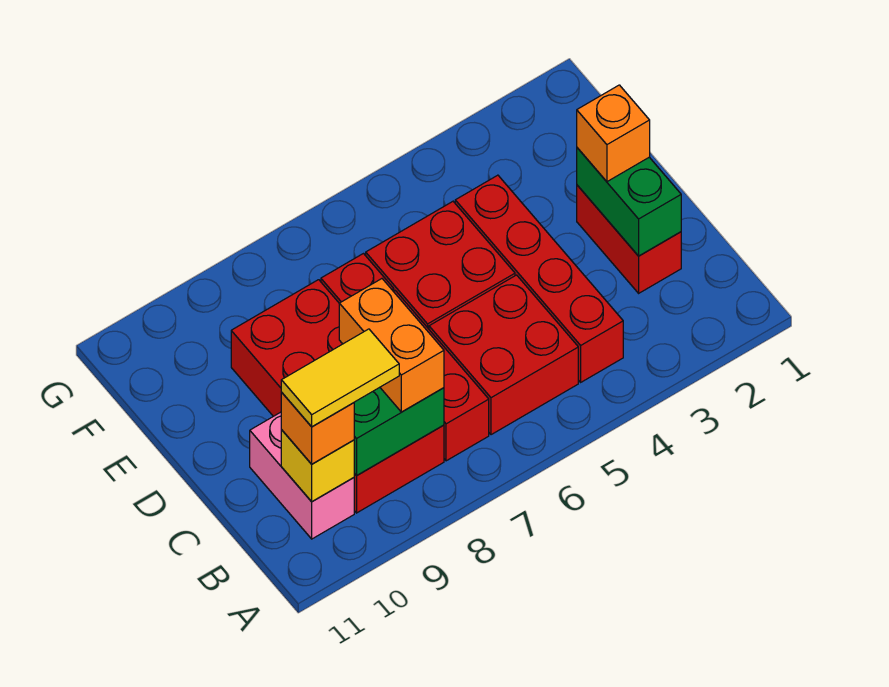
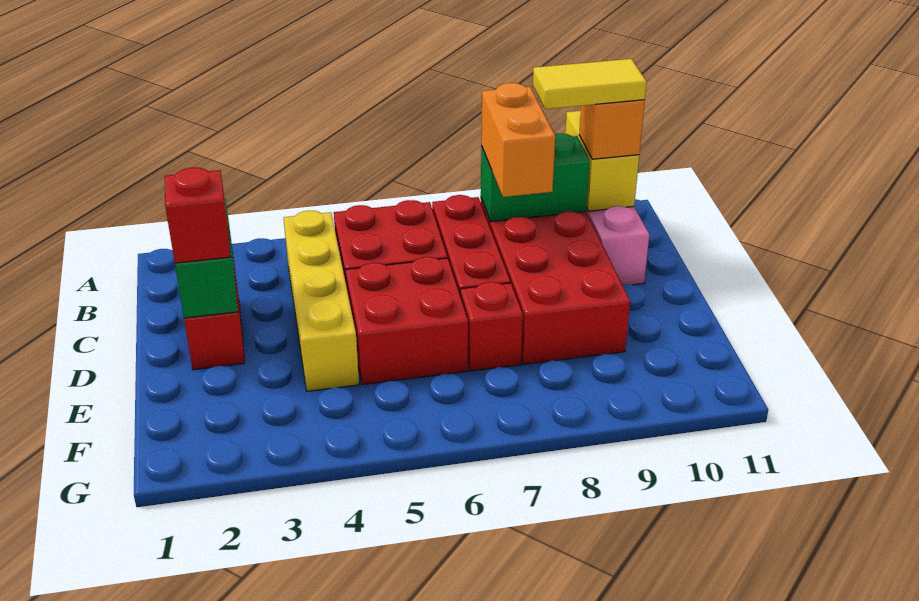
red brick B4:E4 level 1 -> yellow brick B4:E4 level 1
yellow brick B10 level 2 -> yellow brick A10:B10 level 2
orange brick D2 level 3 -> red brick D2 level 3

